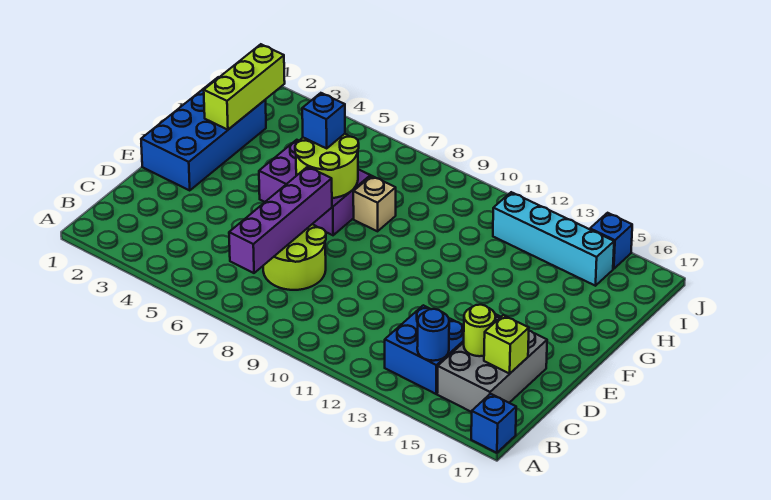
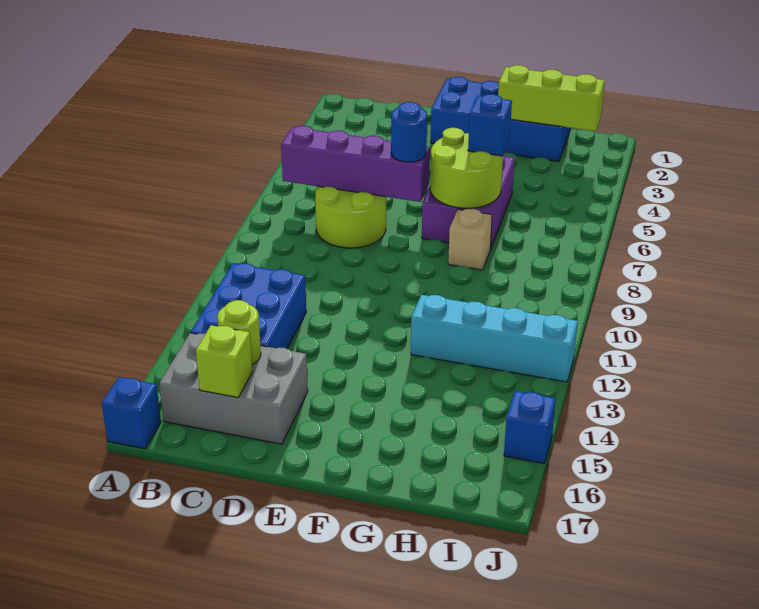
blue brick B13:C14 level 1 -> blue brick B12:C14 level 1
blue round brick B14 level 2 -> blue round brick E7 level 3
cyan brick I12:I15 level 1 -> cyan brick G12:J12 level 1

